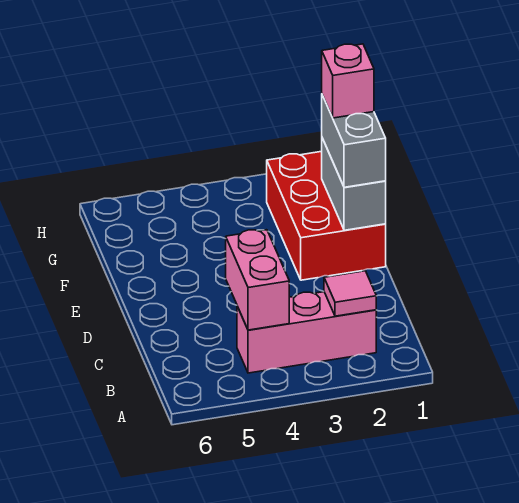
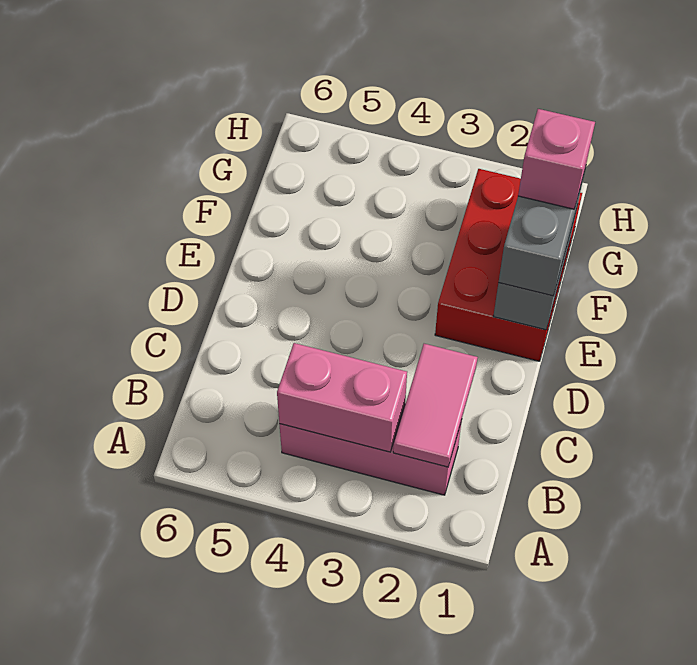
pink tile B2 level 2 -> pink tile B2:C2 level 2
pink brick B4:C4 level 2 -> pink brick B3:B4 level 2

